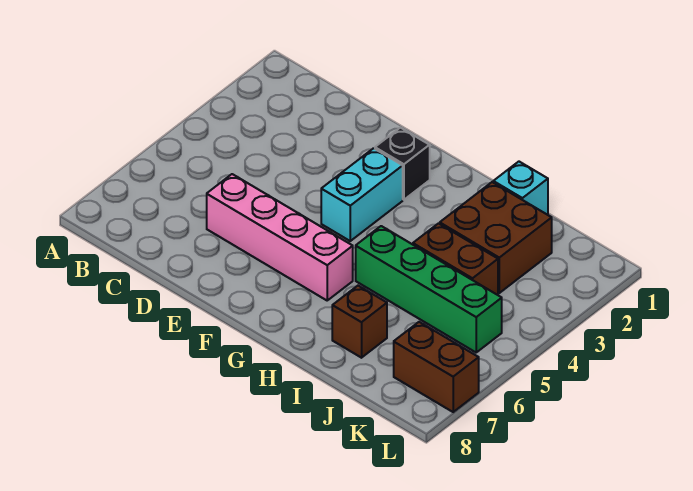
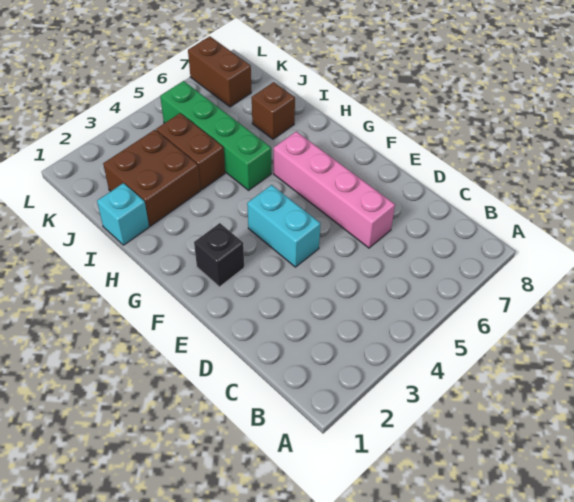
cyan brick F3:F4 level 1 -> cyan brick E4:F4 level 1

